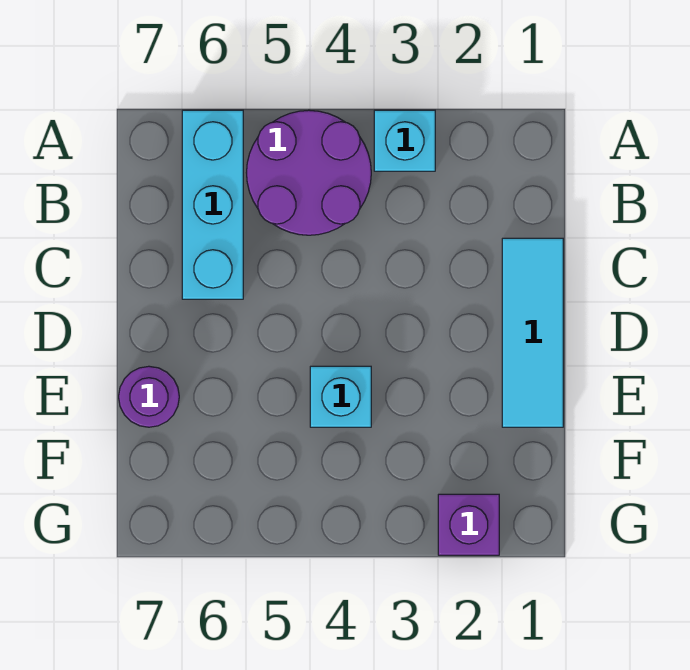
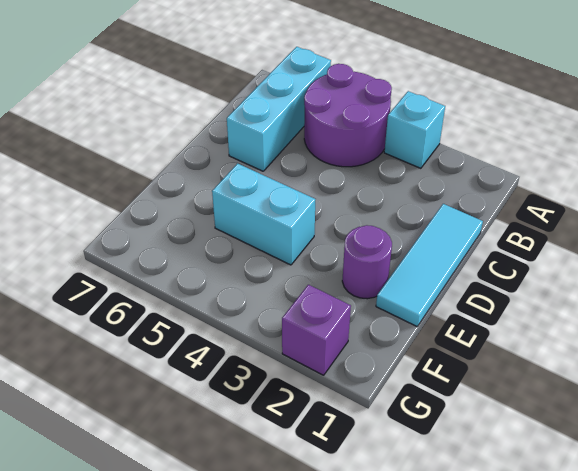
cyan brick E4 level 1 -> cyan brick E4:E5 level 1
purple round brick E7 level 1 -> purple round brick E2 level 1

